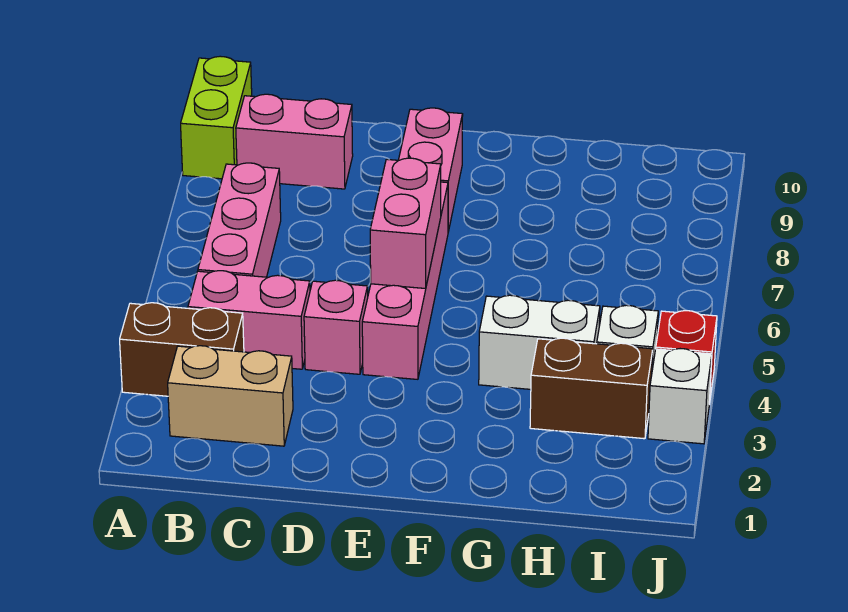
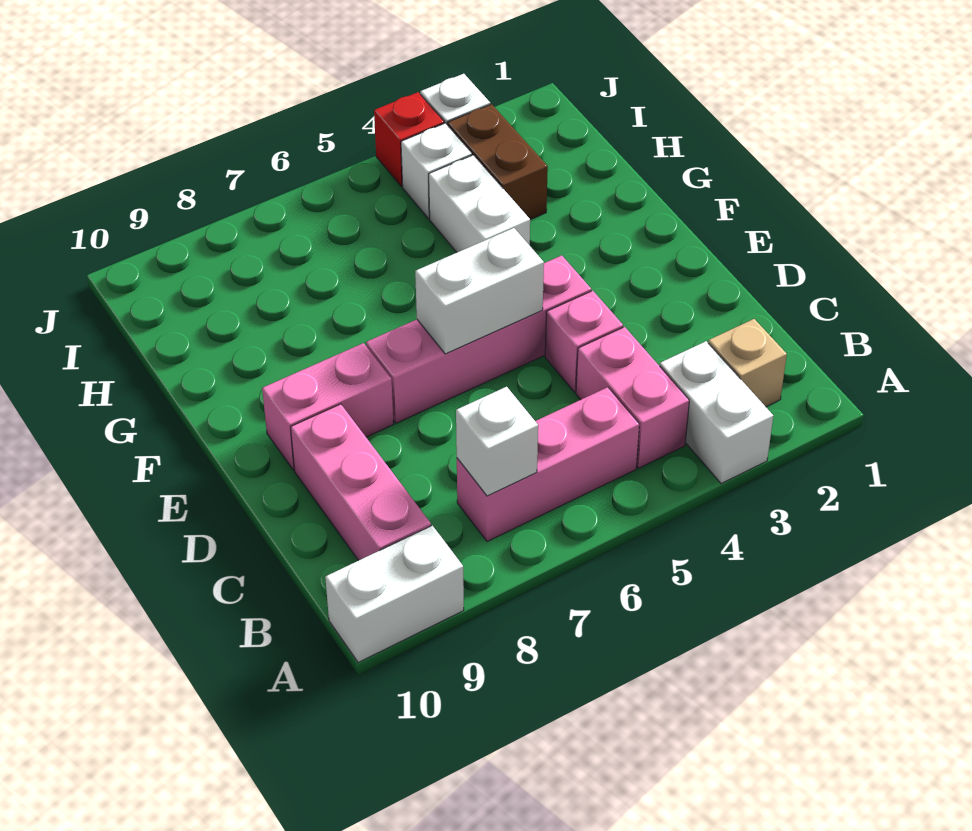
brown brick A3:B3 level 1 -> white brick A3:B3 level 1
lime brick A9:A10 level 1 -> white brick A9:A10 level 1
tan brick B2:C2 level 1 -> tan brick B2 level 1
none -> white brick B7 level 2
pink brick B9:C9 level 1 -> pink brick B9:D9 level 1
pink brick E5:E6 level 2 -> white brick E5:E6 level 2

